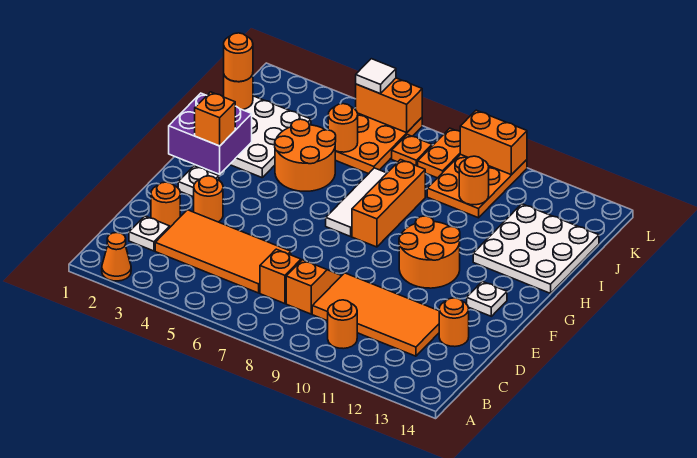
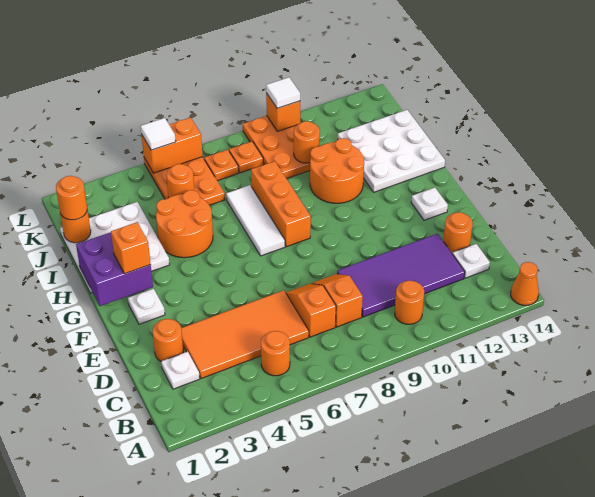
orange cone A2 level 1 -> orange cone A14 level 1
orange tile C9:D12 level 1 -> purple tile C9:D12 level 1
none -> white plate C13 level 1
orange round brick E3 level 1 -> orange round brick B5 level 1
orange round brick F10:G11 level 1 -> orange round brick H10:I11 level 1
orange plate K8:L8 level 1 -> orange plate K8 level 1
orange brick L9:L10 level 2 -> orange brick L10 level 2
none -> white tile L10 level 3

